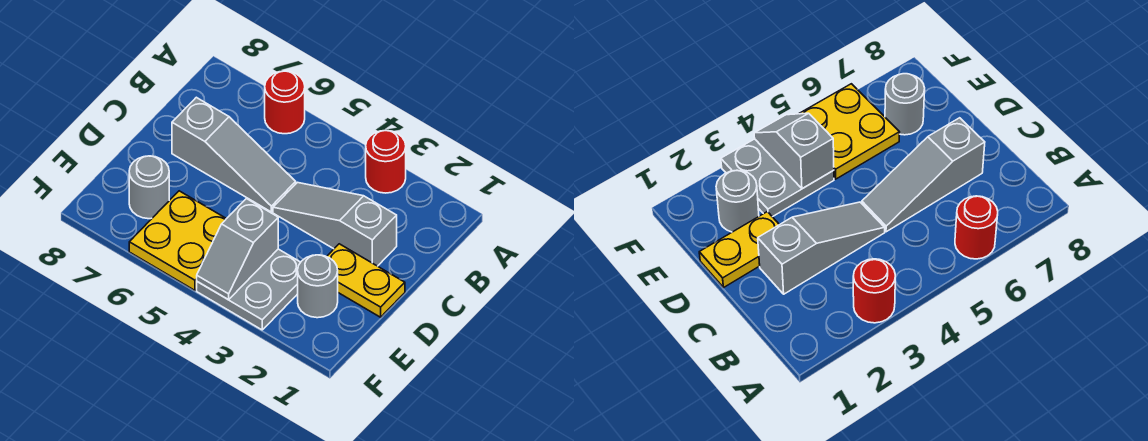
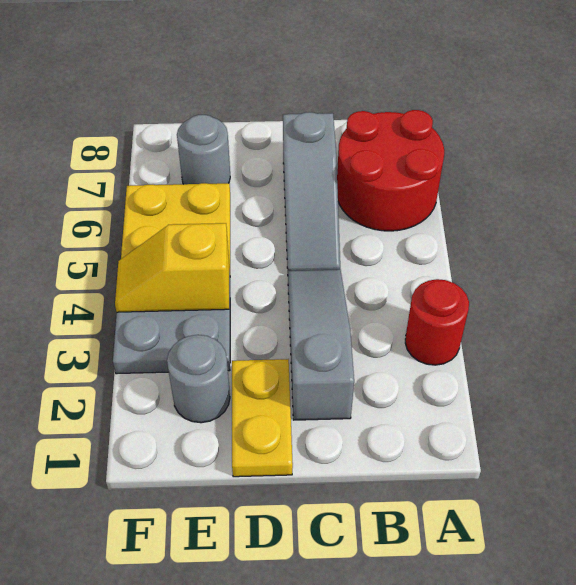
red round brick A6 level 1 -> red round brick A6:B7 level 1
grey slope E4:F4 level 2 top E -> yellow slope E4:F4 level 2 top E

